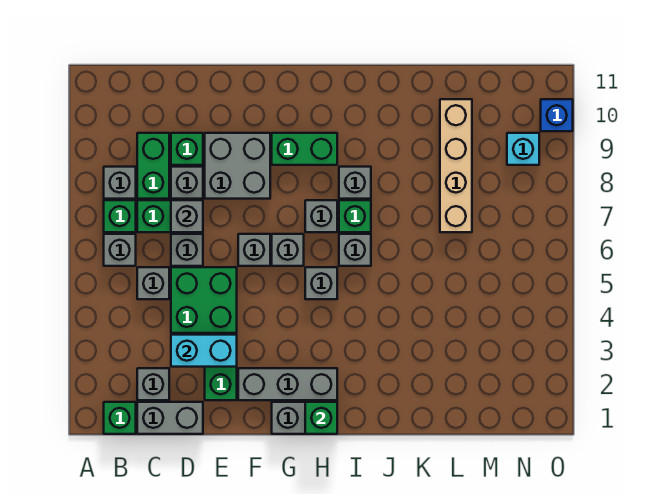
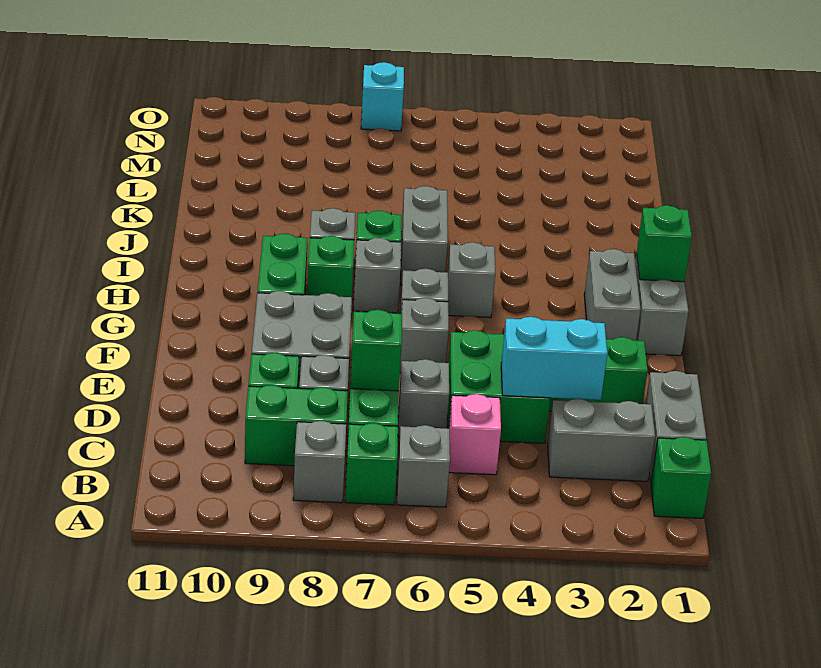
grey brick C2 level 1 -> grey brick C2:C3 level 1
grey brick C5 level 1 -> pink brick C5 level 1
cyan brick D3:E3 level 2 -> cyan brick D3:D4 level 2
grey brick D7 level 2 -> green brick D7 level 2
grey brick F2:H2 level 1 -> grey brick G2:H2 level 1
none -> green brick H8 level 1
grey brick I6 level 1 -> grey brick I6:J6 level 1
tan brick L7:L10 level 1 -> none
cyan brick N9 level 1 -> cyan brick O7 level 1
blue brick O10 level 1 -> none

